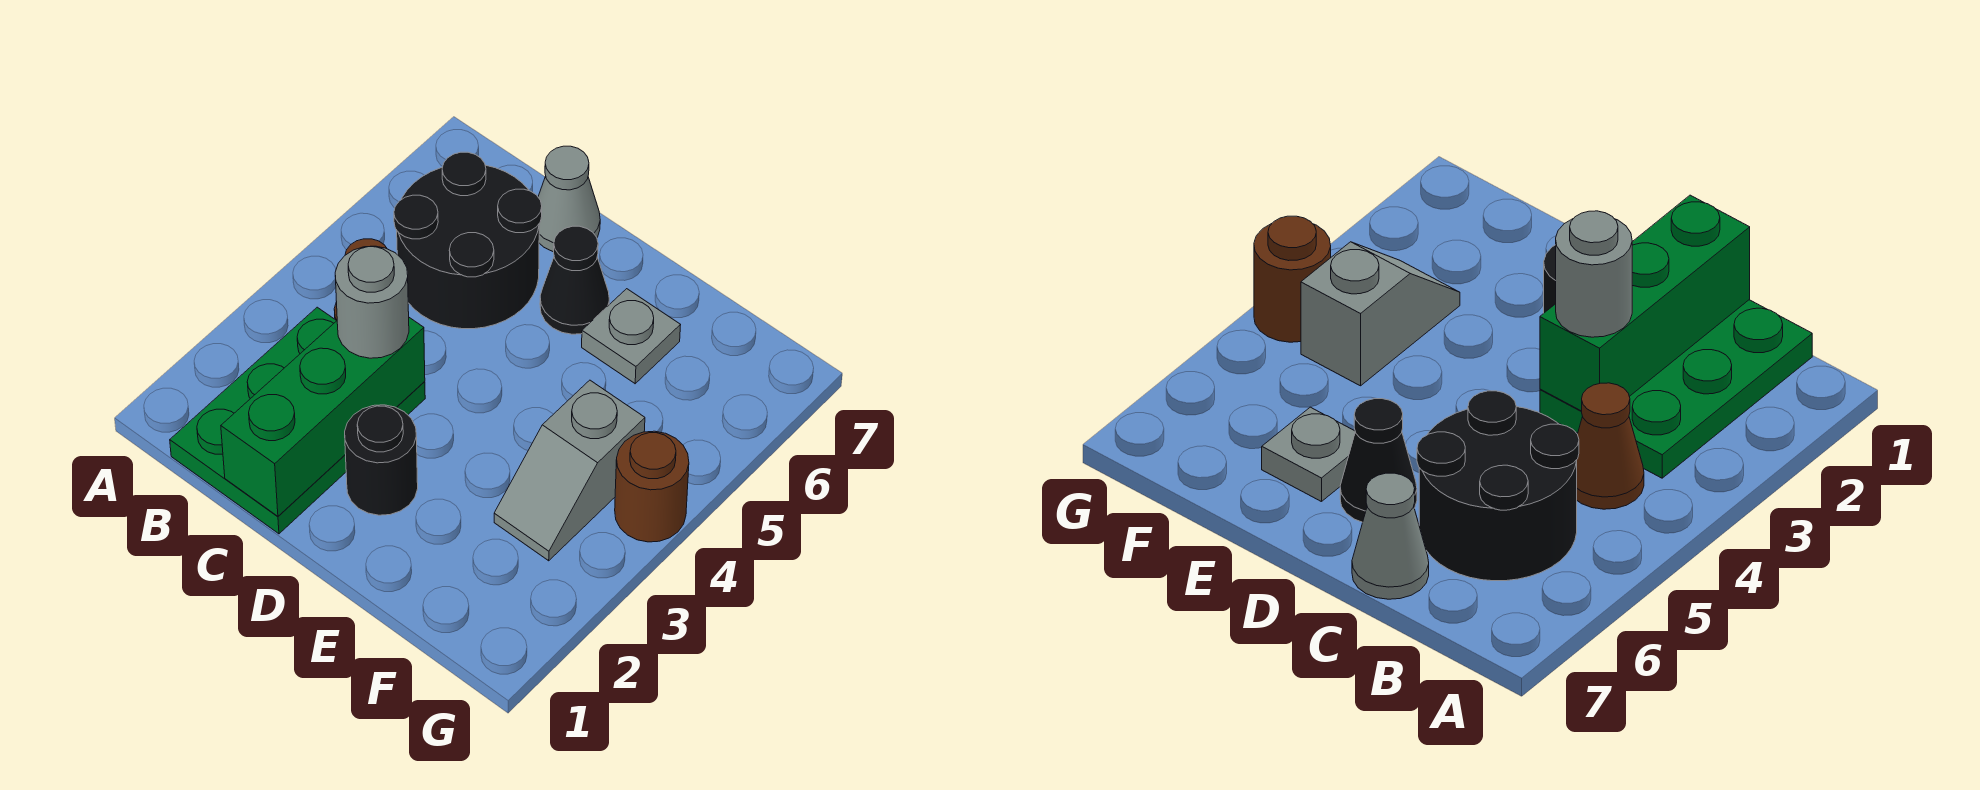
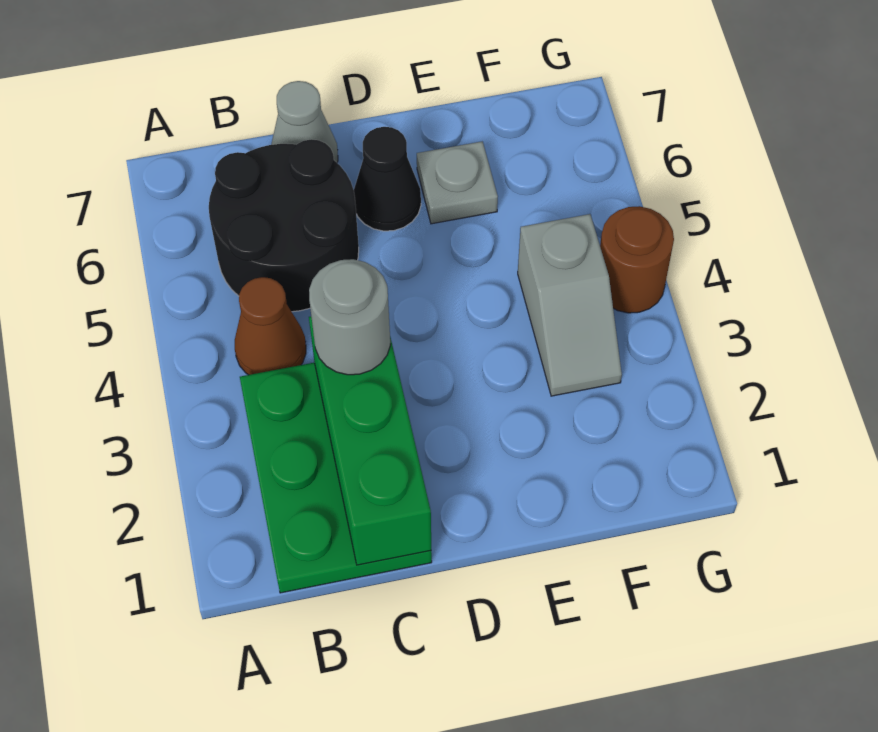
black round brick D2 level 1 -> none

